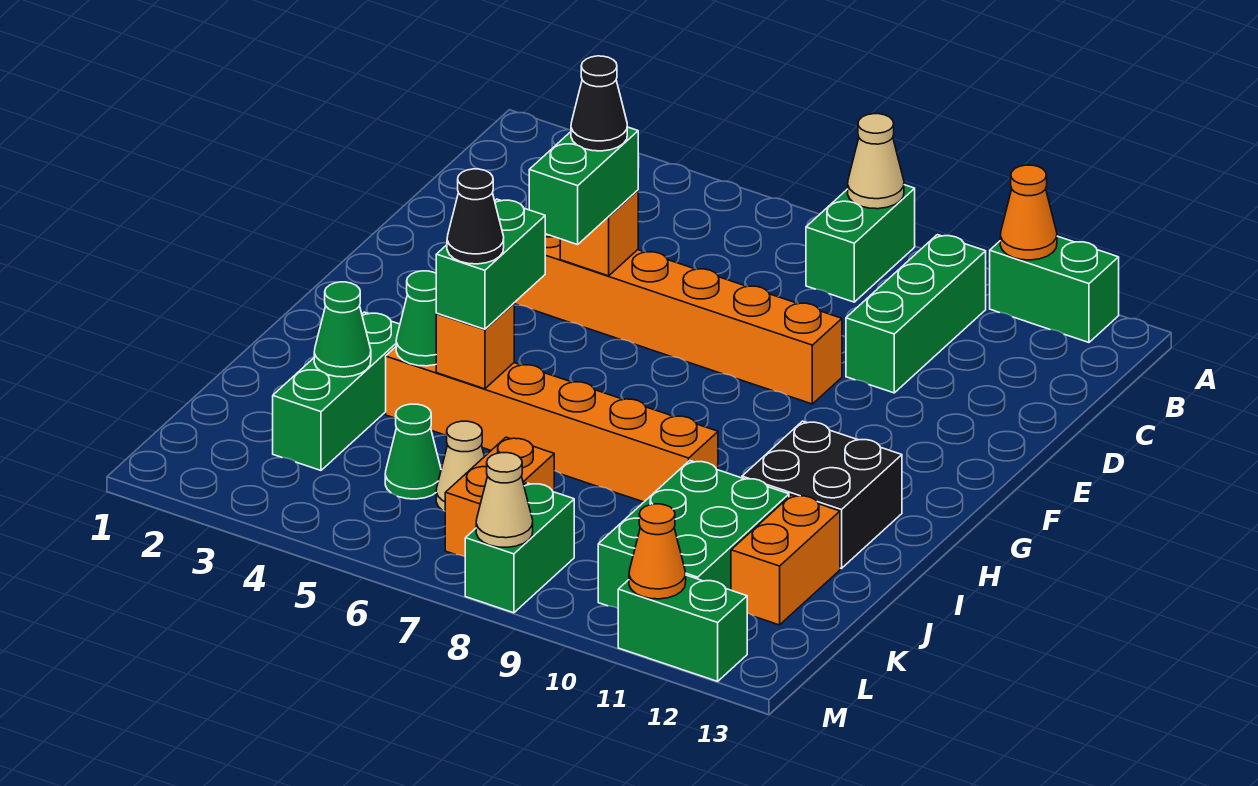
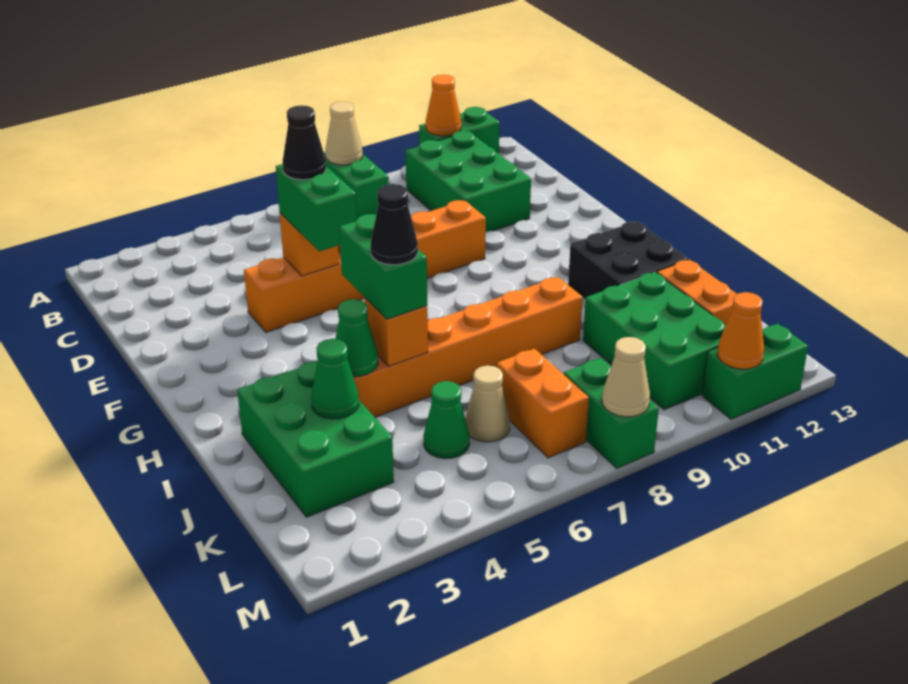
green brick B10:D10 level 1 -> green brick B10:D11 level 1
green brick I3:K3 level 1 -> green brick I2:K3 level 1

